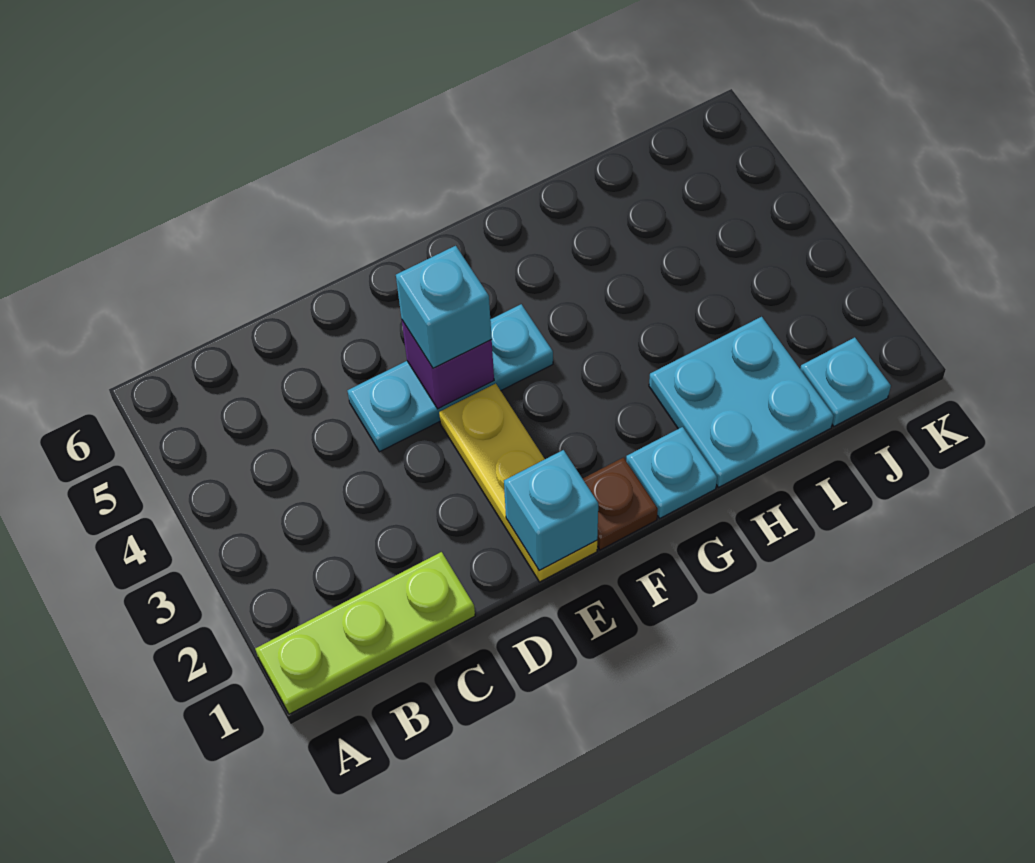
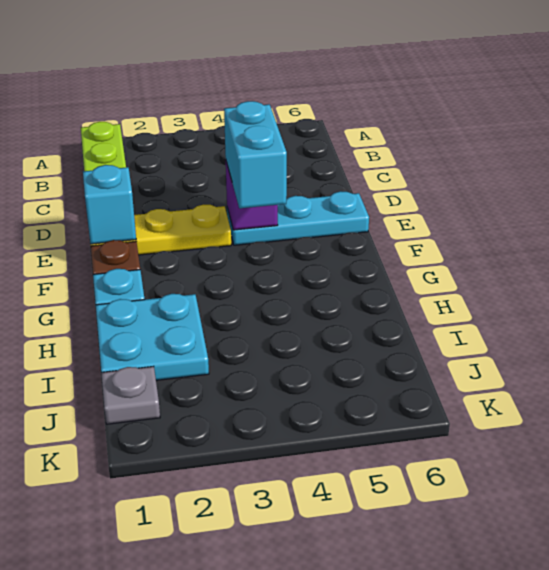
cyan plate D4:F4 level 1 -> cyan plate E4:E6 level 1
cyan brick E4 level 3 -> cyan brick E4:F4 level 3
cyan plate J1 level 1 -> grey plate J1 level 1

